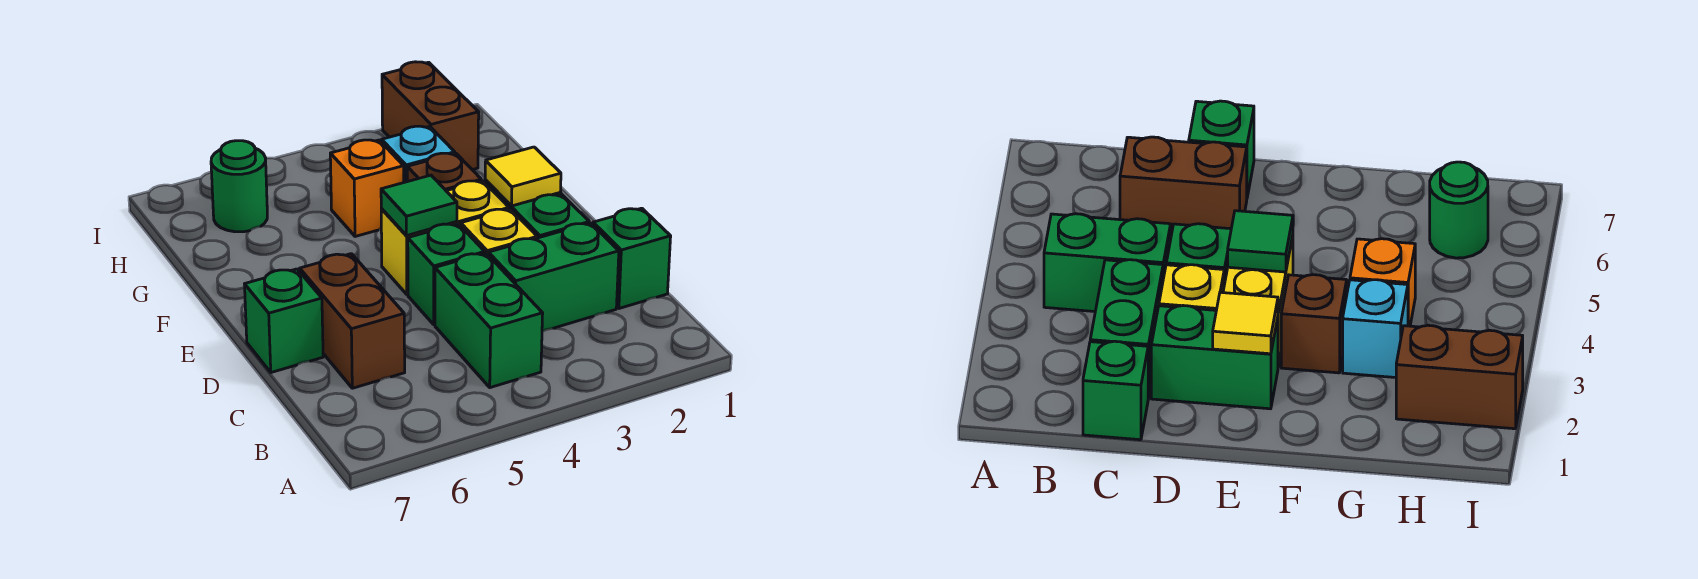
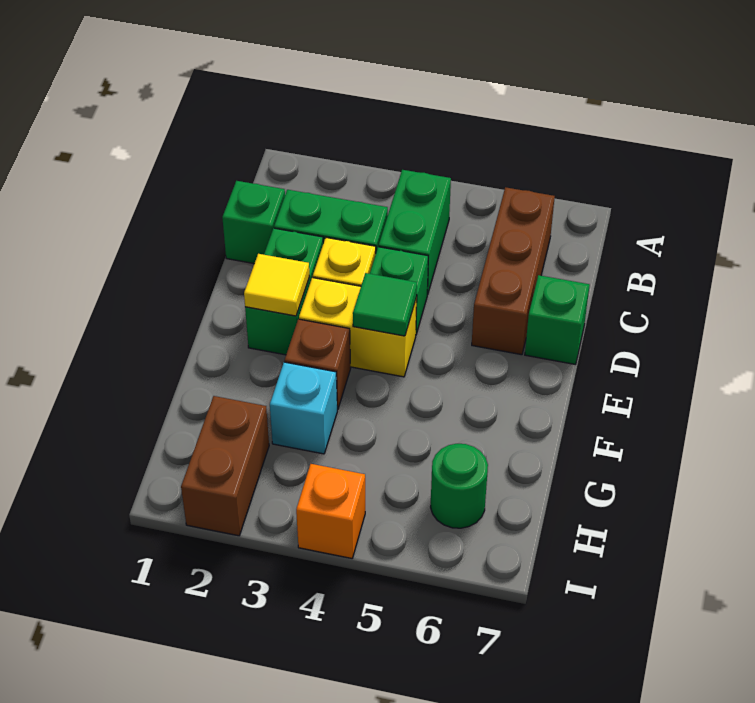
brown brick C6:D6 level 1 -> brown brick B6:D6 level 1
orange brick G4 level 1 -> orange brick I4 level 1

